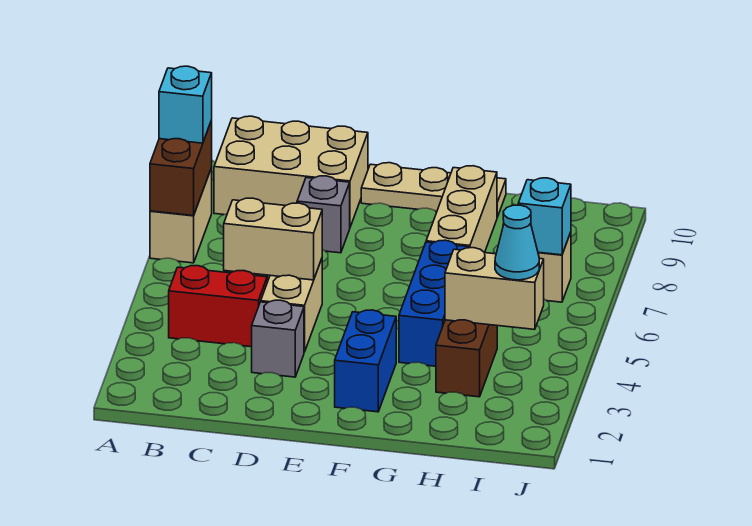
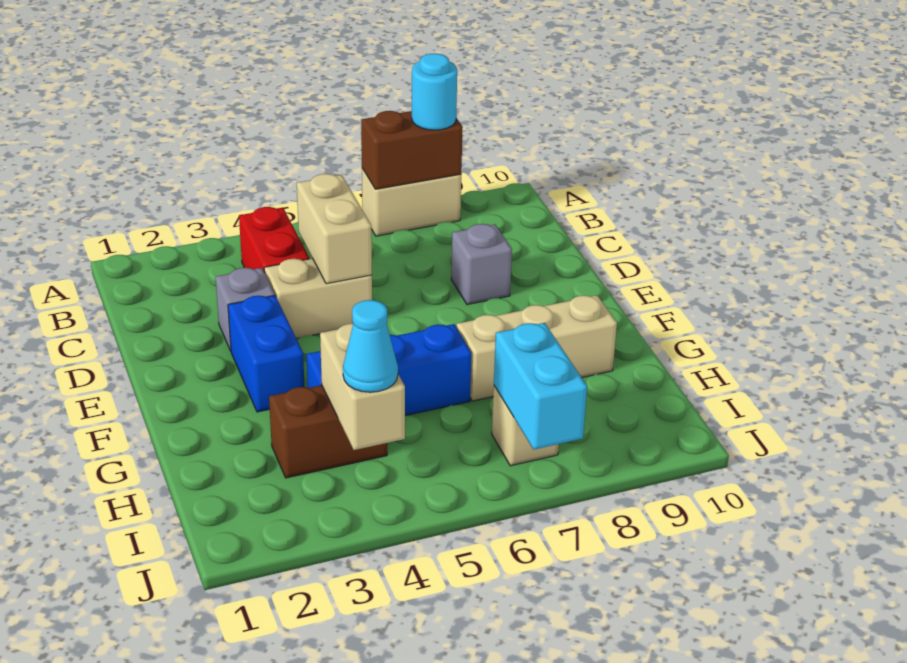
cyan brick A8 level 3 -> cyan round brick A8 level 3
tan brick B9:D10 level 1 -> none
tan plate E10:G10 level 1 -> none
blue brick F2:F3 level 1 -> blue brick E3:F3 level 1
cyan brick I7 level 2 -> cyan brick I7:J7 level 2

